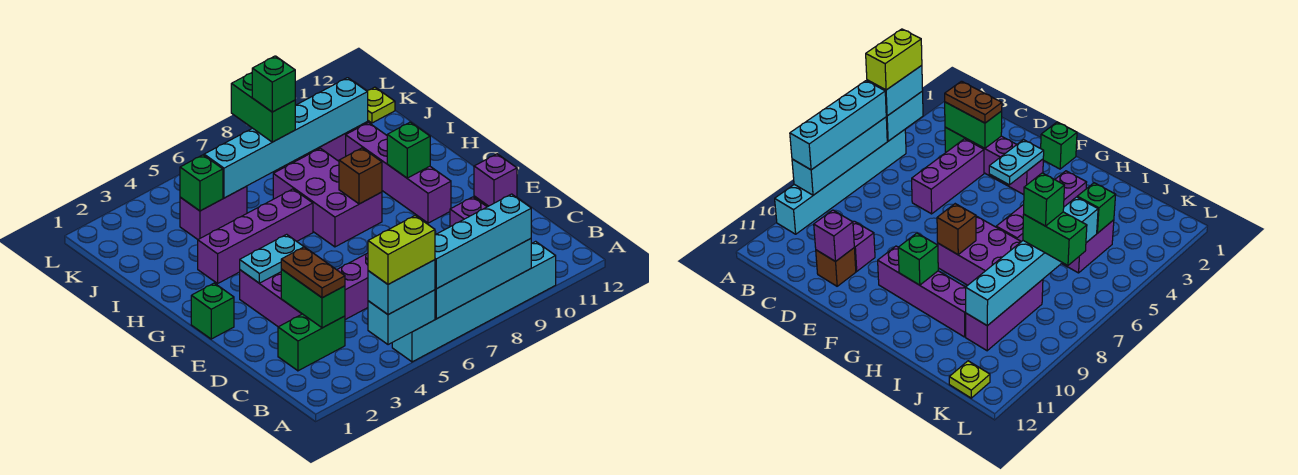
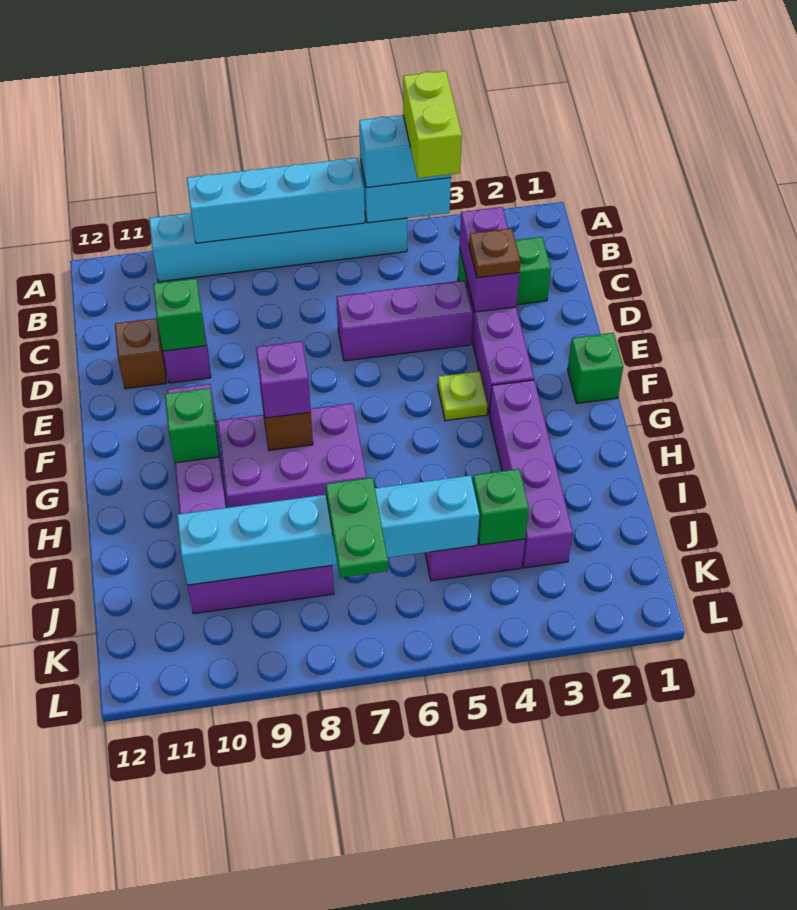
lime brick A4:A5 level 4 -> lime brick A4:B4 level 4
cyan brick A6:A9 level 3 -> none
green brick C3:D3 level 2 -> purple brick C3:D3 level 2
brown plate C3:D3 level 3 -> brown plate D3 level 3
purple brick D11 level 2 -> purple brick G8 level 3
cyan plate F3:F4 level 2 -> none
purple brick G7:I8 level 1 -> purple brick G7:H9 level 1
purple brick H3:H6 level 1 -> purple brick G3:J3 level 1
green brick J7:K7 level 3 -> green plate J7:K7 level 3
green brick J7 level 4 -> green brick D10 level 2
lime plate K12 level 1 -> lime plate F4 level 1

